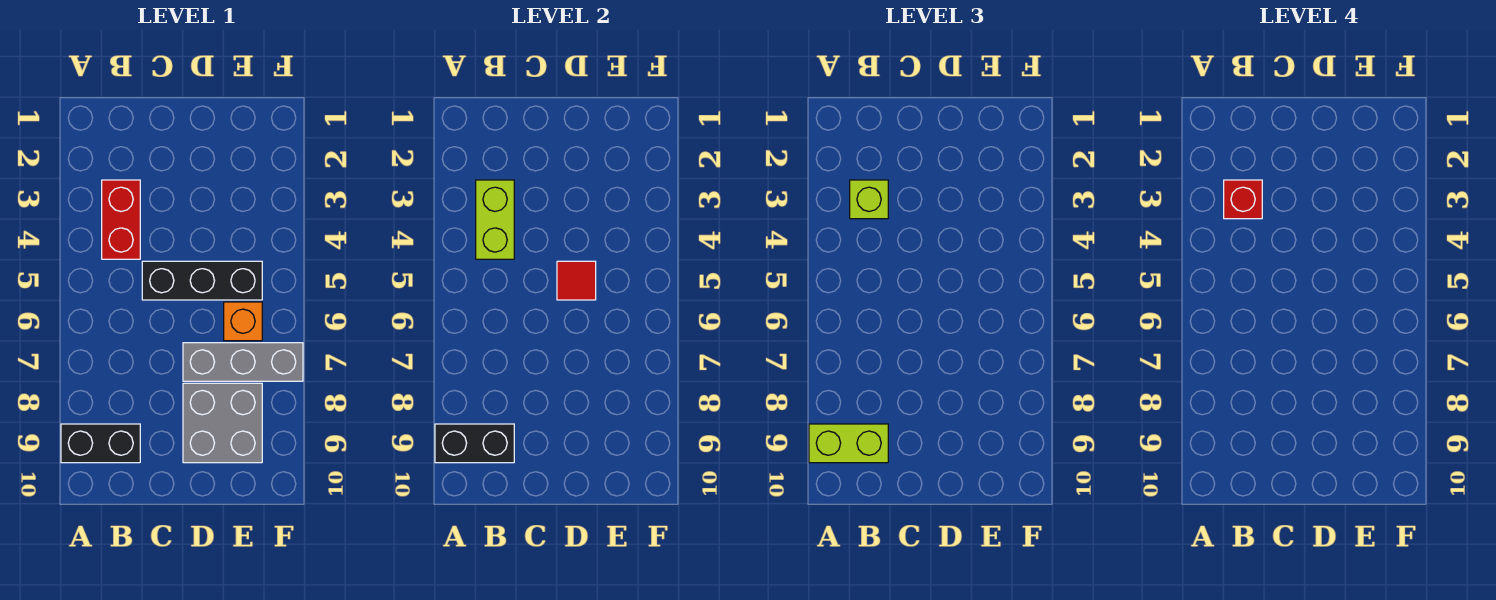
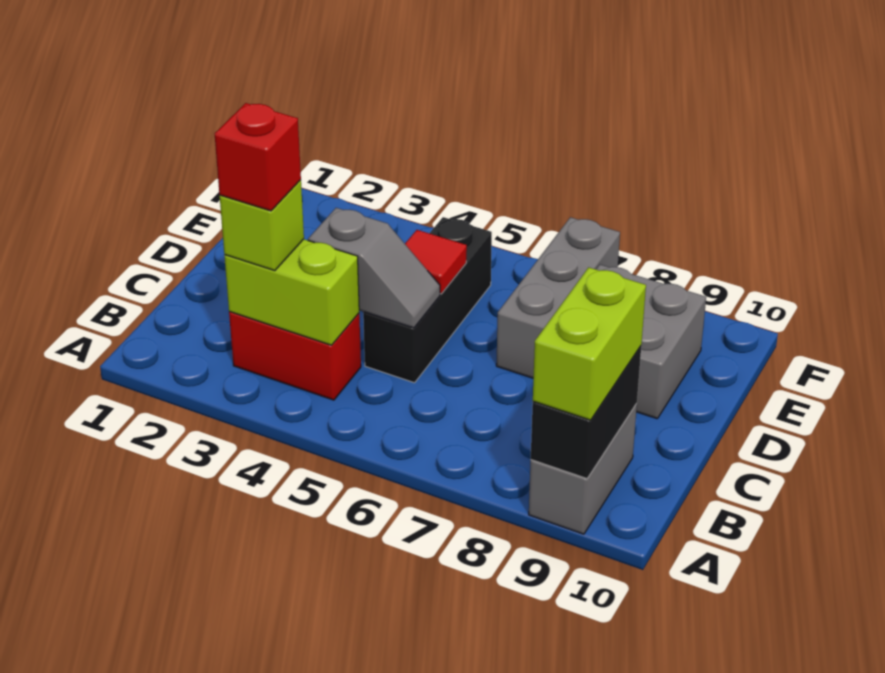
black brick A9:B9 level 1 -> grey brick A9:B9 level 1
none -> grey slope C4:C5 level 2 top 4
orange brick E6 level 1 -> none

